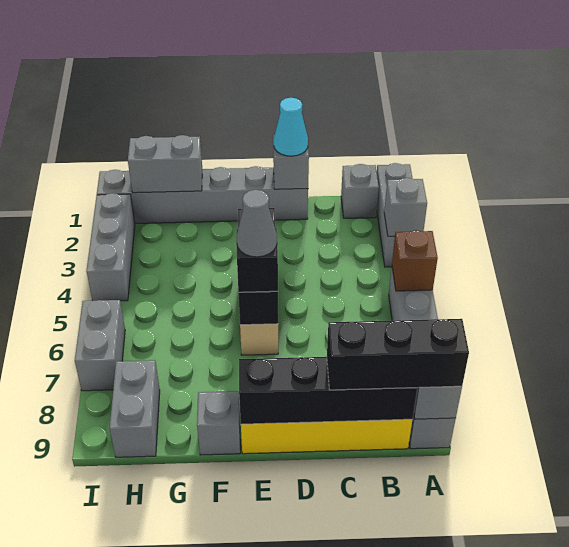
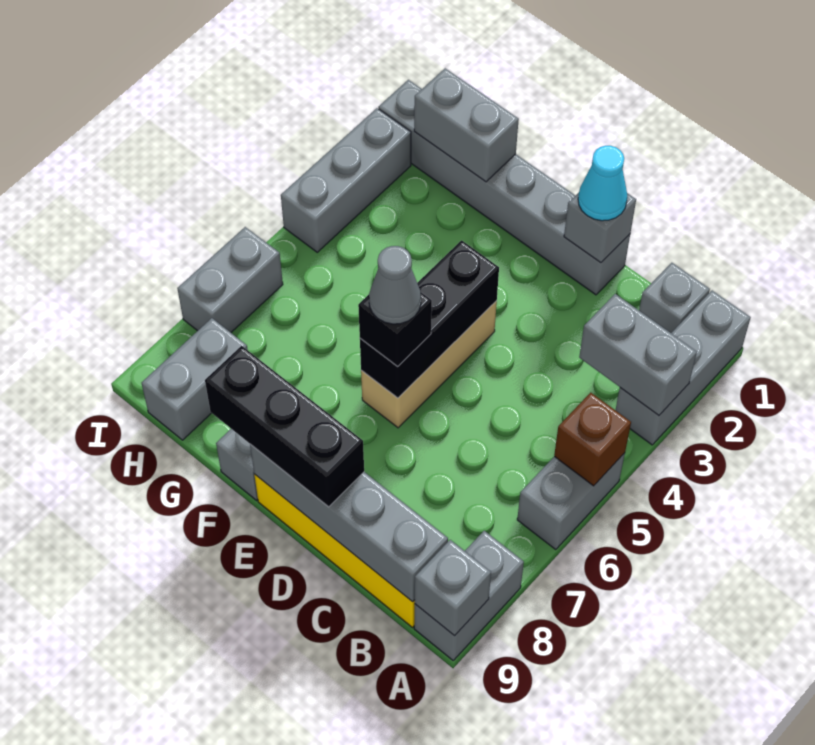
grey brick A3 level 2 -> grey brick A3:B3 level 2
black brick A9:C9 level 3 -> black brick D9:F9 level 3
black brick B9:E9 level 2 -> grey brick B9:E9 level 2

